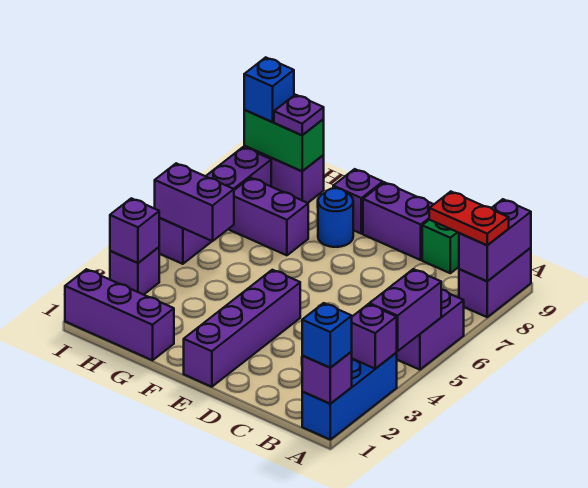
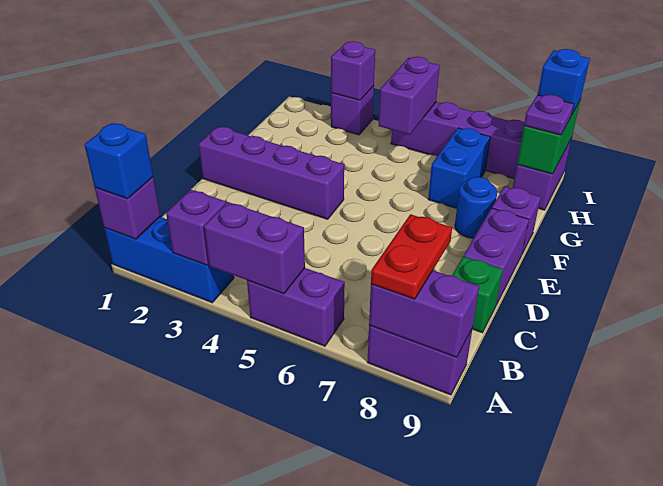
purple brick G1:I1 level 1 -> none
purple brick G7:H7 level 1 -> blue brick G7:H7 level 1

